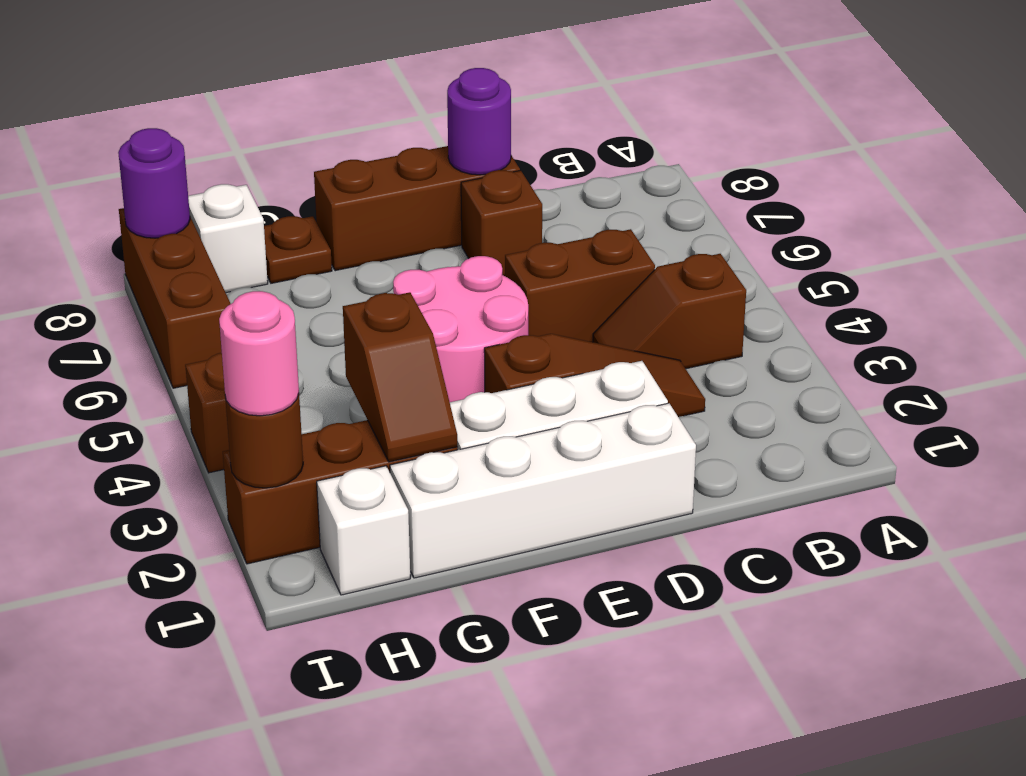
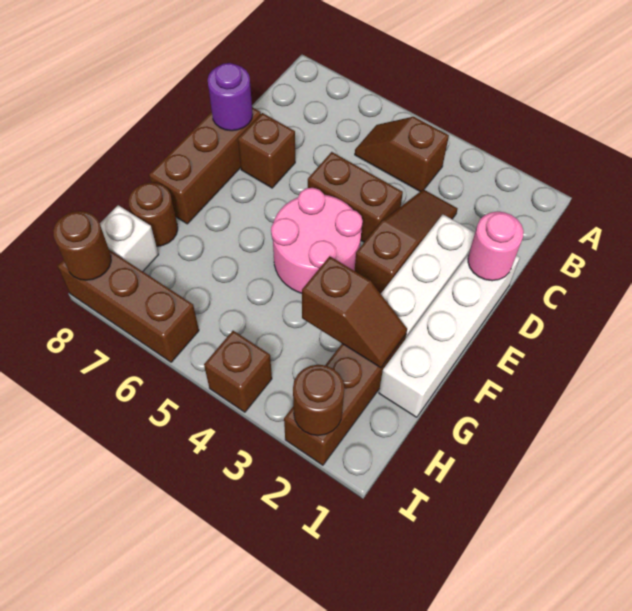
brown slope B4:C4 level 1 top B -> brown slope B4:B5 level 1 top 4
brown brick C5:D5 level 1 -> brown brick D4:D5 level 1
brown plate G8 level 1 -> brown round brick G8 level 1
white brick H1 level 1 -> none
pink round brick I2 level 3 -> pink round brick D1 level 2
purple round brick I8 level 2 -> brown round brick I8 level 2

